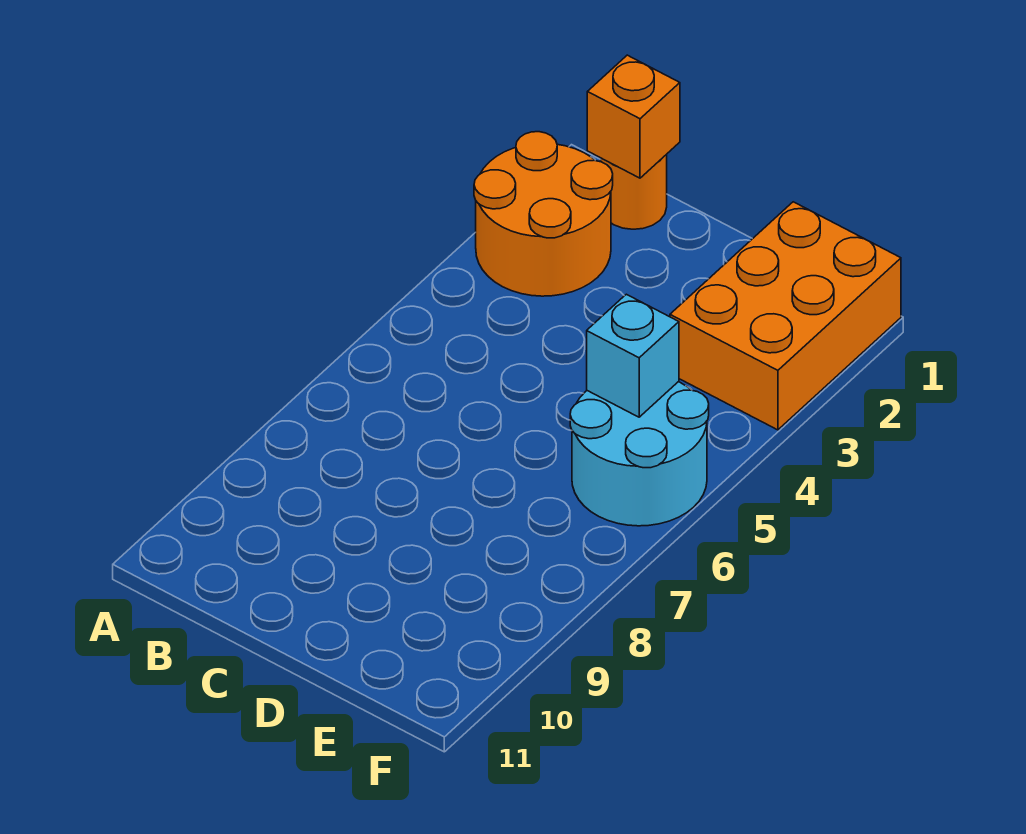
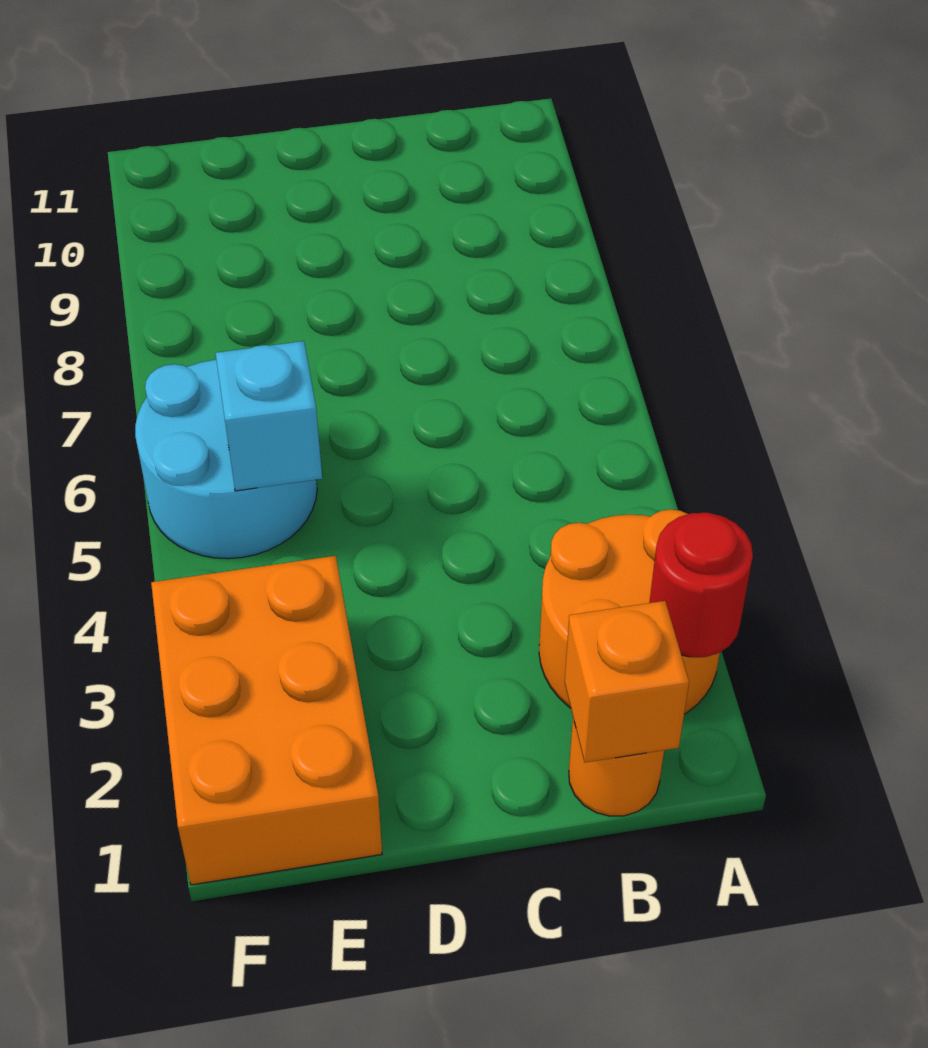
none -> red round brick A2 level 2

